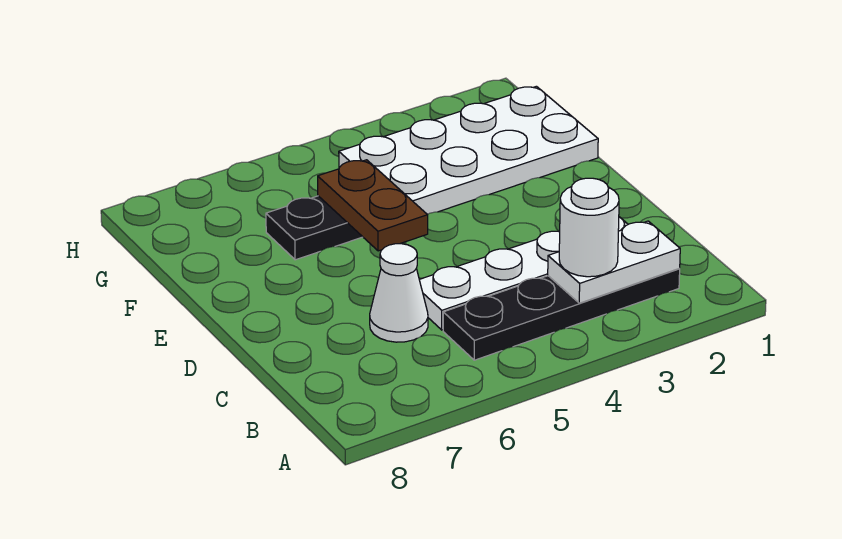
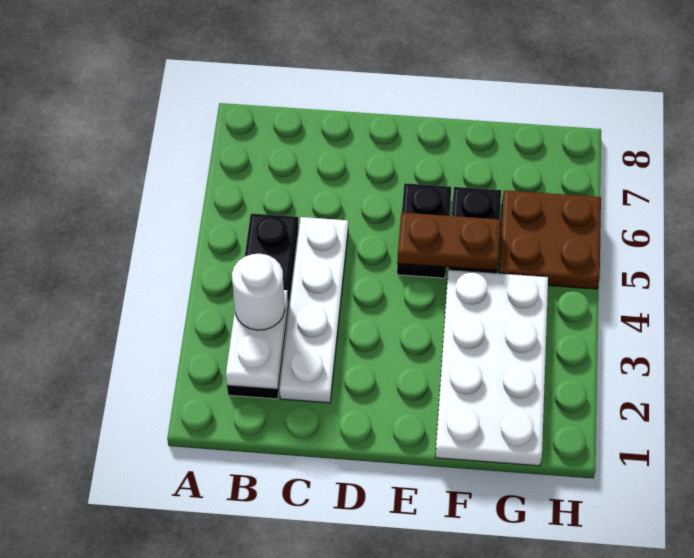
white cone C6 level 1 -> none
none -> black plate E5:E6 level 1
none -> brown plate G5:H6 level 1

